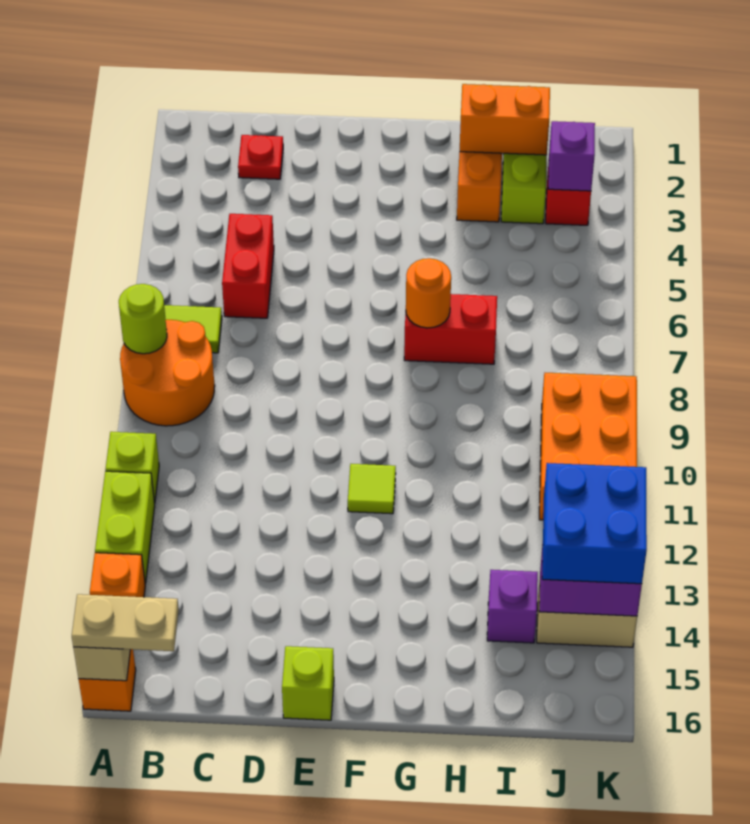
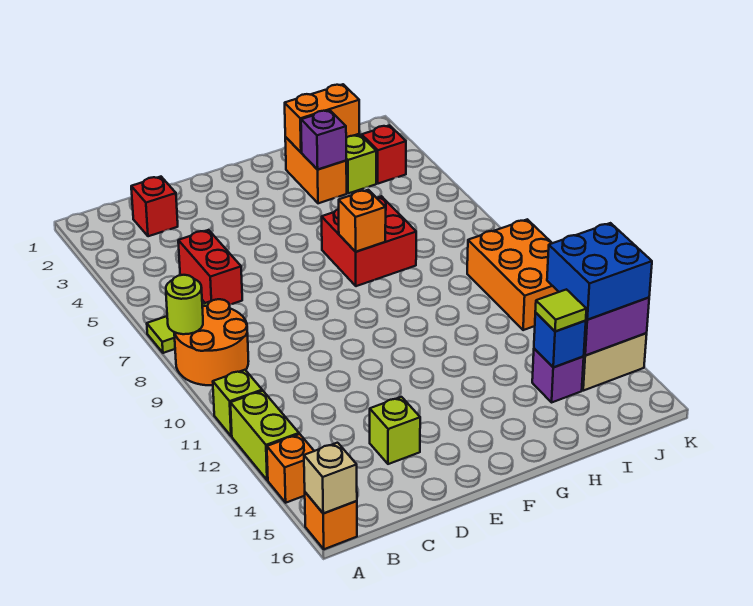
tan plate A16:B16 level 3 -> none
red plate C2 level 1 -> red brick C2 level 1
lime brick E16 level 1 -> lime brick D14 level 1
lime tile F11 level 1 -> lime tile I14 level 3
red brick G7:H7 level 1 -> red brick G6:H7 level 1
orange round brick G7 level 2 -> orange brick G7 level 2
none -> blue brick I14 level 2
purple brick J3 level 2 -> purple brick H3 level 2

